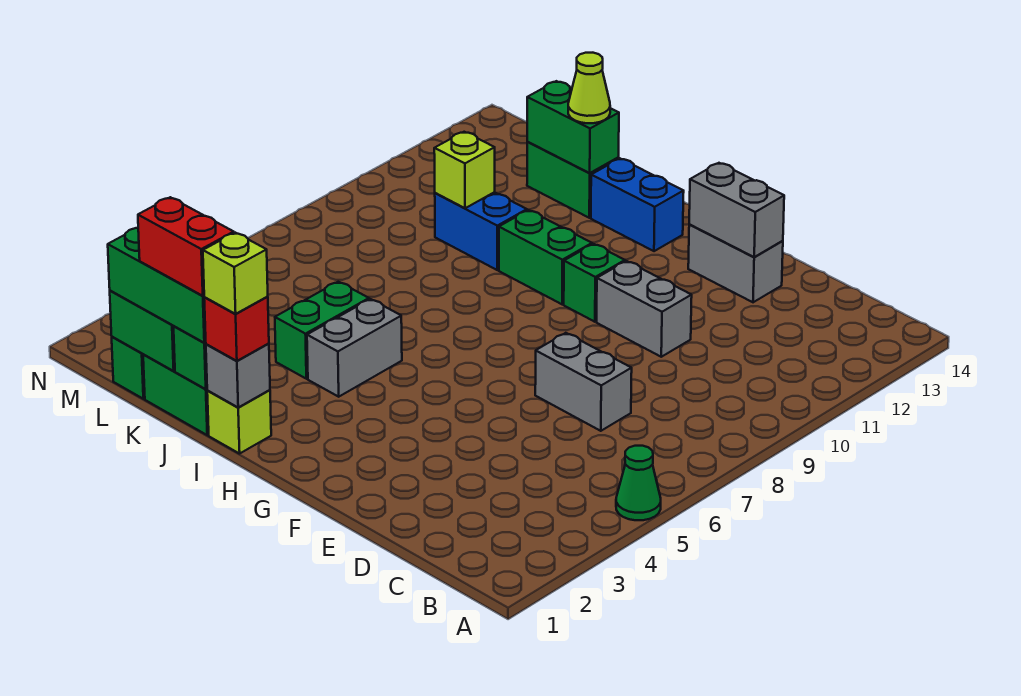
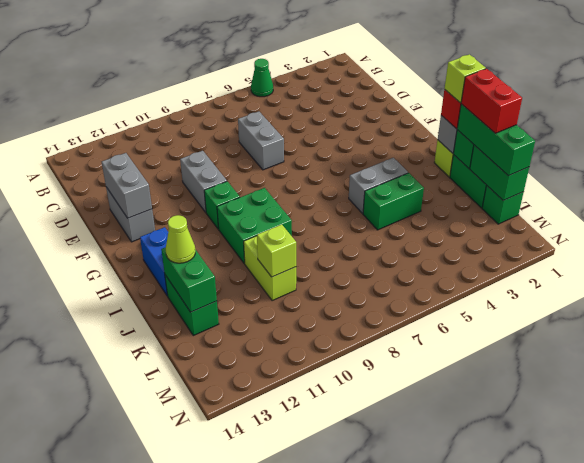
green brick H10:I10 level 1 -> green brick H9:I10 level 1
blue brick J10:K10 level 1 -> lime brick J10:K10 level 1

